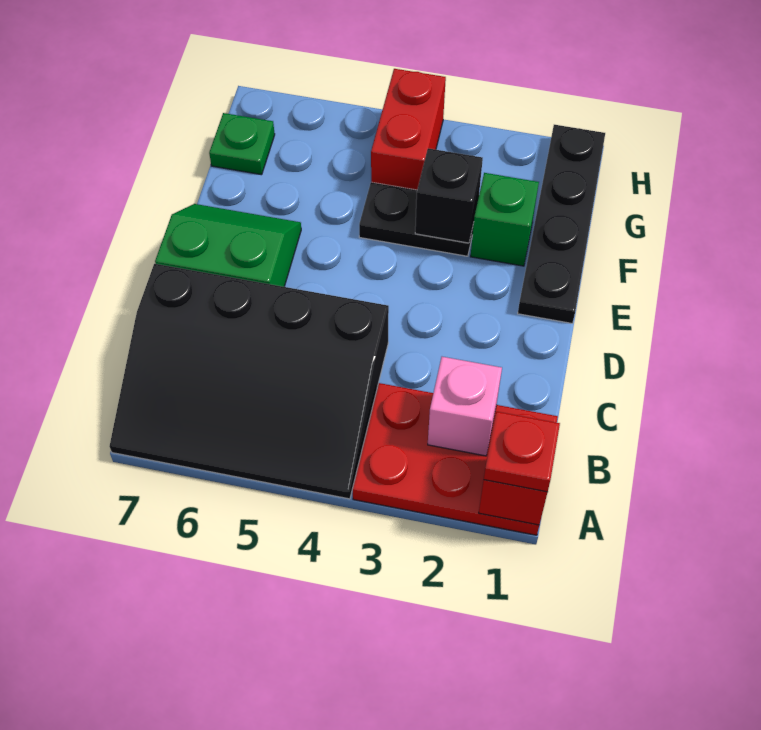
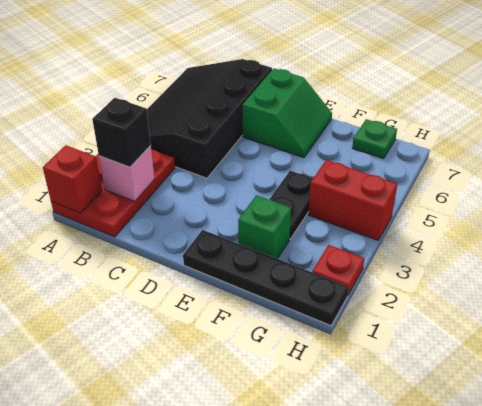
red plate A1 level 3 -> red plate H2 level 1
black brick F3 level 2 -> black brick B2 level 3

